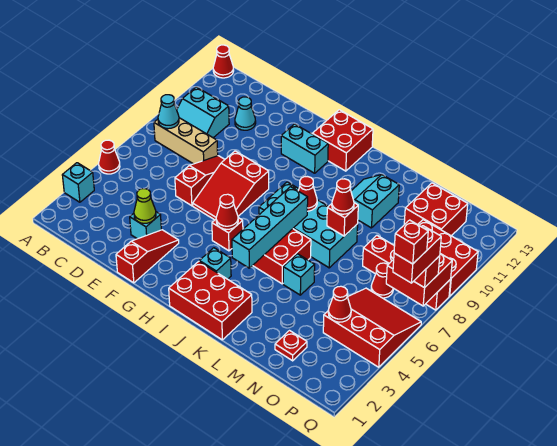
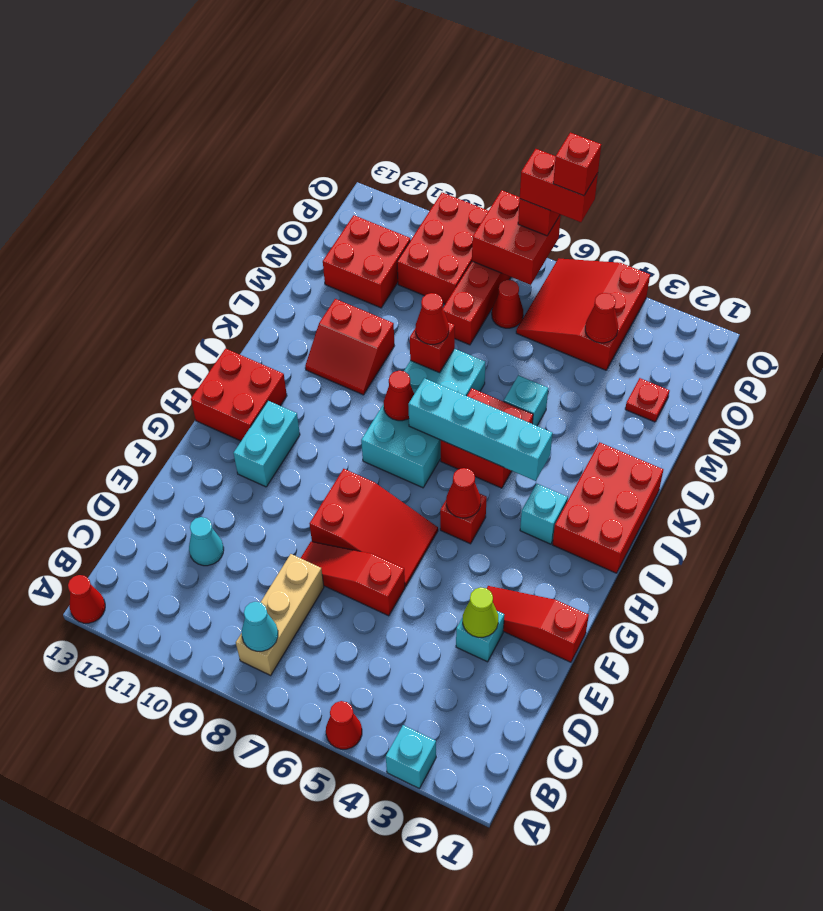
cyan slope B9:C10 level 1 top 10 -> none
cyan slope K10:L11 level 1 top L -> red slope K10:L11 level 1 top L

